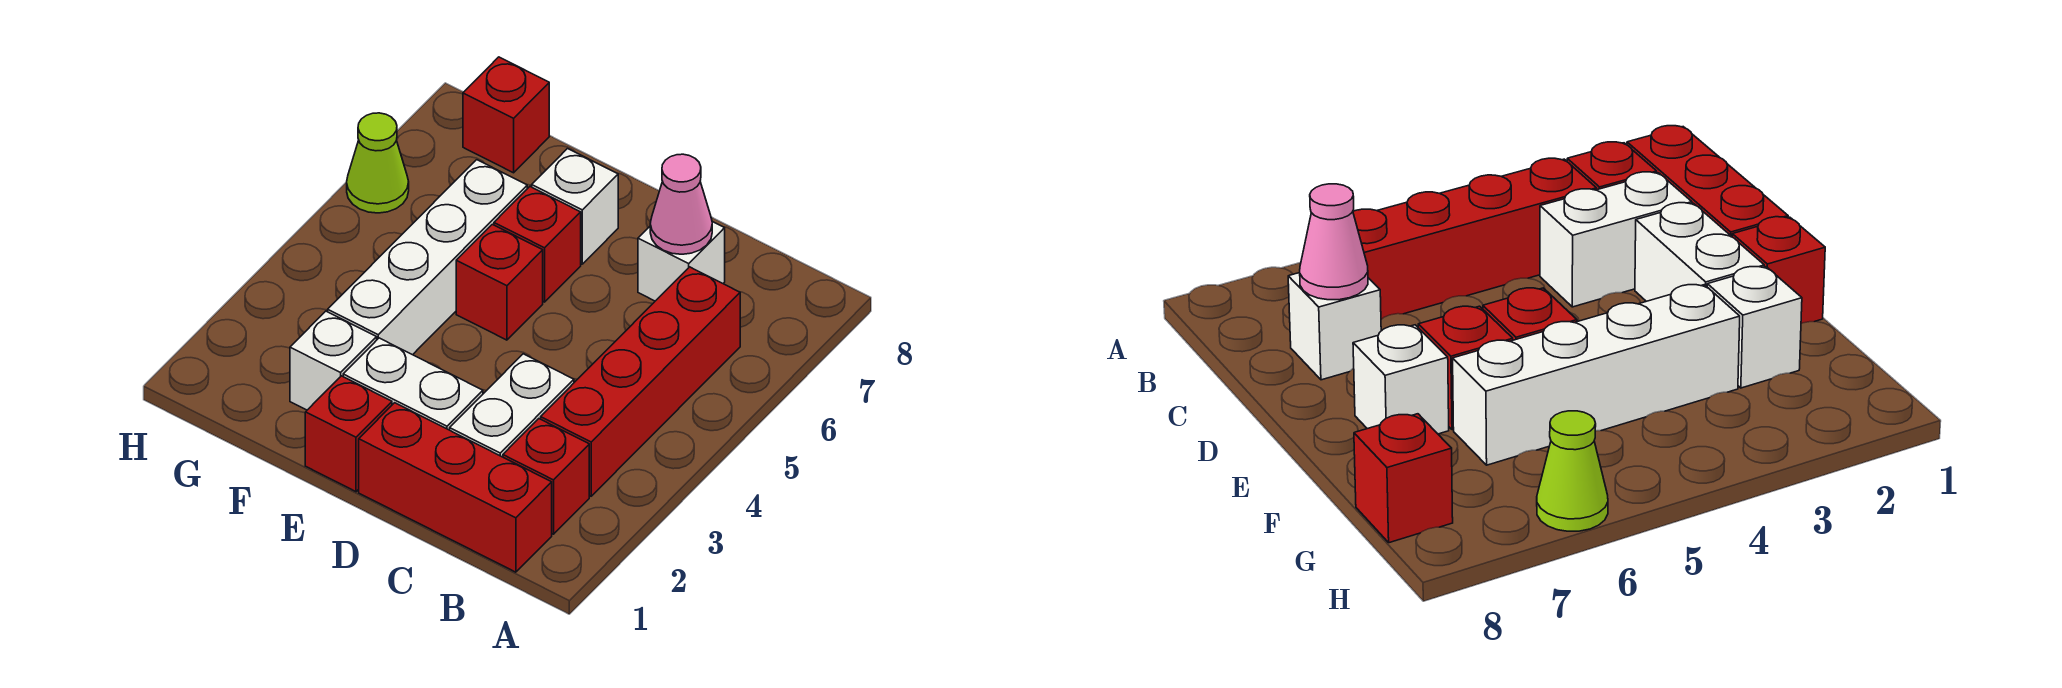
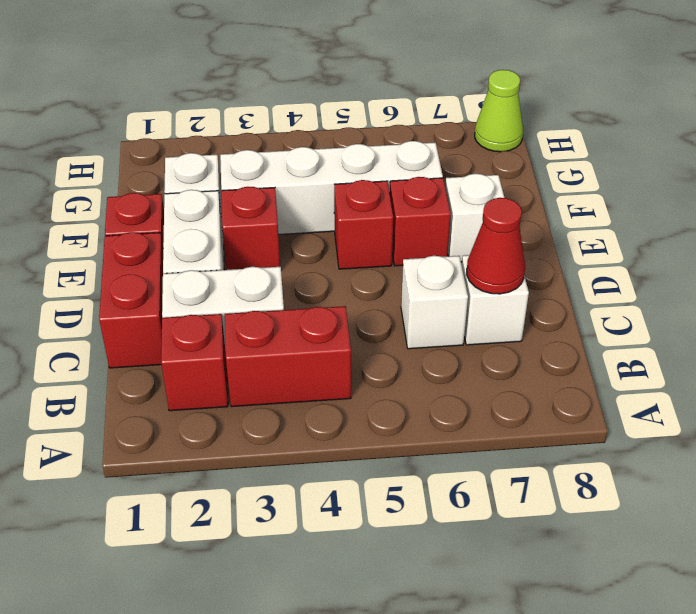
red brick B1:D1 level 1 -> red brick C1:D1 level 1
red brick B3:B6 level 1 -> red brick B3:B4 level 1
none -> white brick C6 level 1
pink cone C7 level 2 -> red cone C7 level 2
red brick G8 level 1 -> red brick E3 level 1
lime cone H6 level 1 -> lime cone H8 level 1

